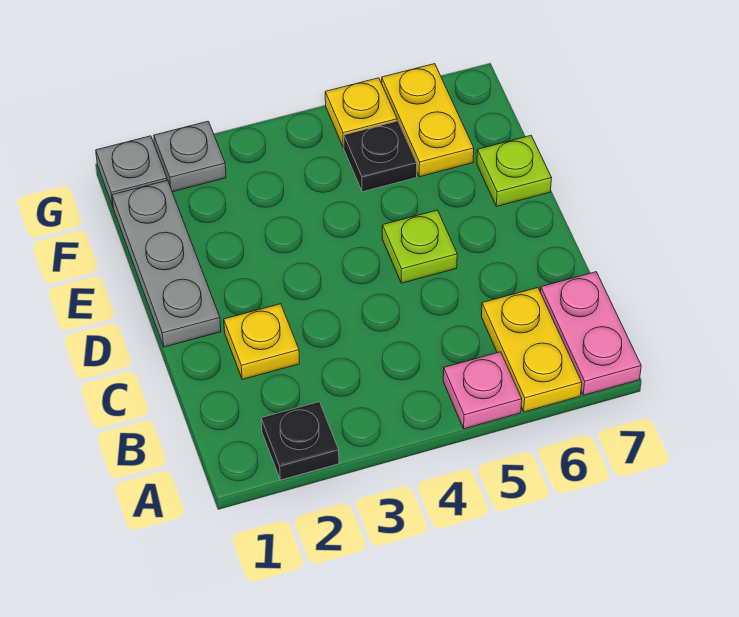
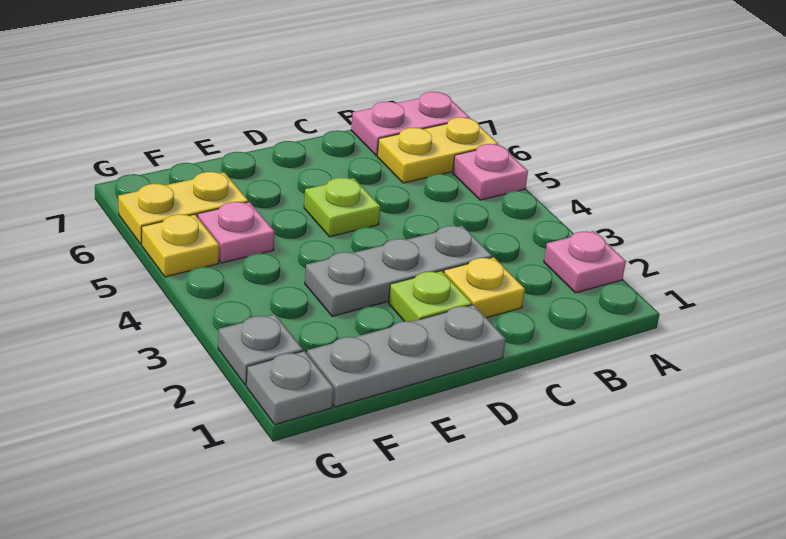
black plate A2 level 1 -> pink plate A2 level 1
none -> grey plate C3:E3 level 1
lime plate E7 level 1 -> lime plate D2 level 1
black plate F5 level 1 -> pink plate F5 level 1

